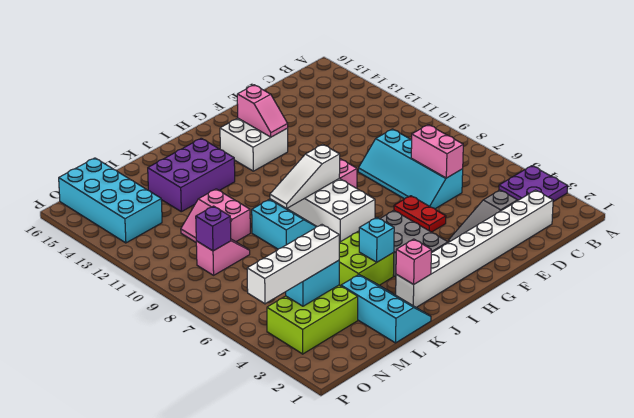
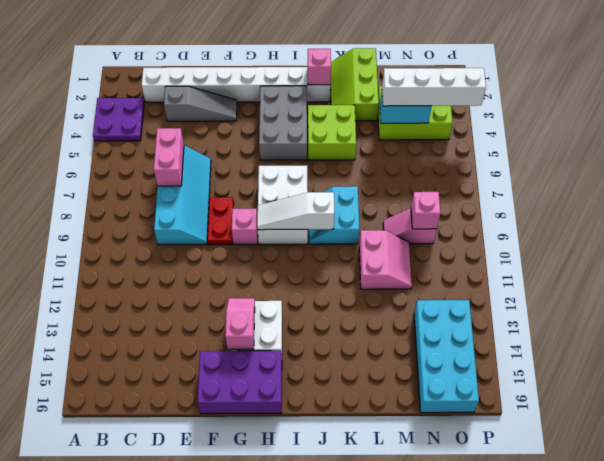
red plate F5:F6 level 1 -> red plate F8:F9 level 1
white slope H9:J9 level 2 top H -> white slope H9:J9 level 2 top J
cyan brick J4 level 2 -> none
purple brick J13:L14 level 1 -> purple brick F15:H16 level 1
cyan slope K1:L3 level 1 top L -> lime slope K1:L3 level 1 top L
purple brick N9 level 2 -> pink brick N9 level 2

